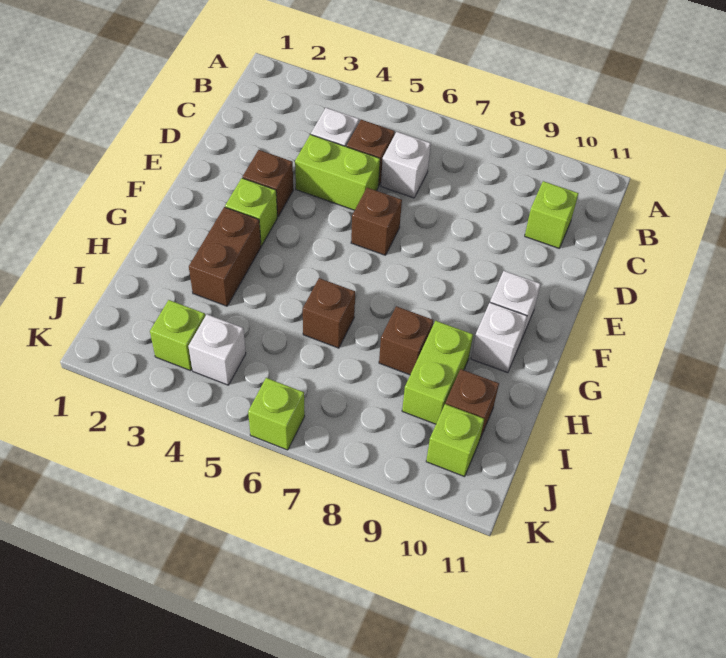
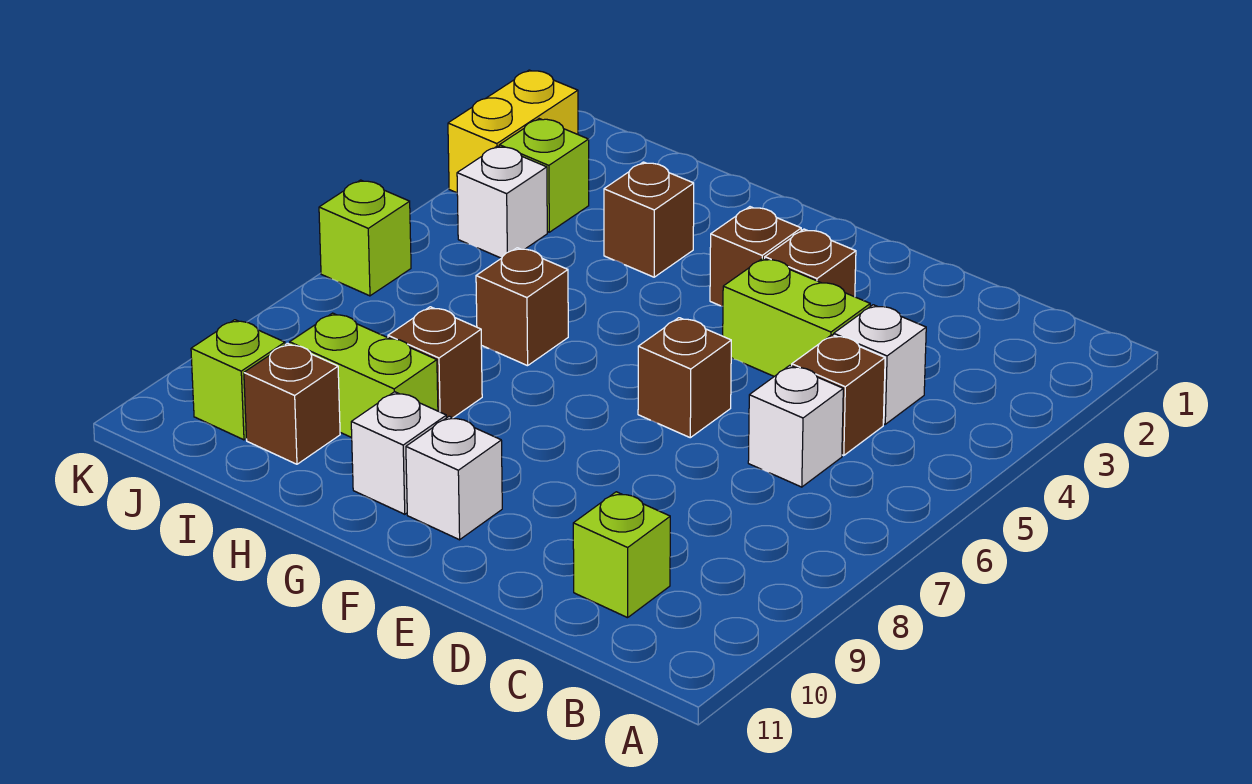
lime brick D4:D5 level 1 -> lime brick D4:E4 level 1
lime brick F3 level 1 -> brown brick F3 level 1
brown brick G3:H3 level 1 -> brown brick H3 level 1
none -> yellow brick K2:K3 level 1

